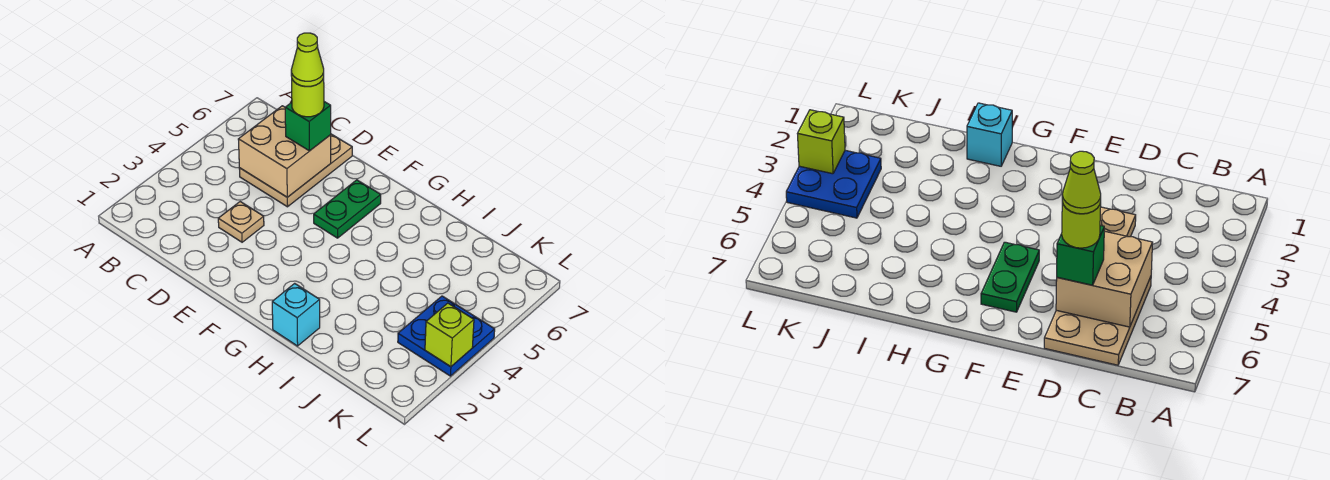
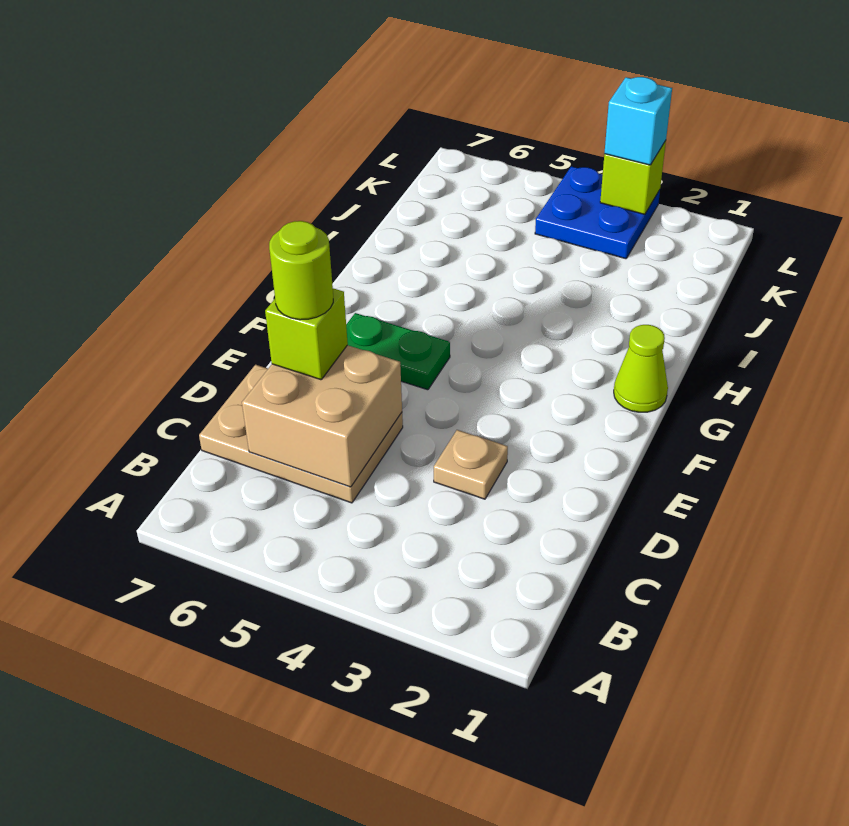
green brick D6 level 3 -> lime brick D6 level 3
lime cone D6 level 5 -> lime cone G1 level 1
cyan brick H1 level 1 -> cyan brick L3 level 3

